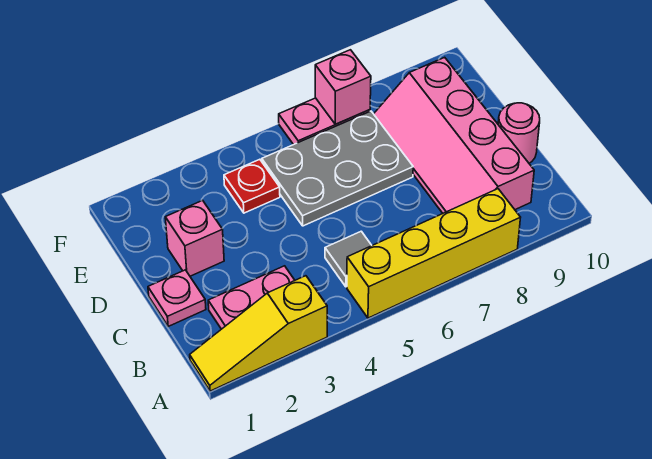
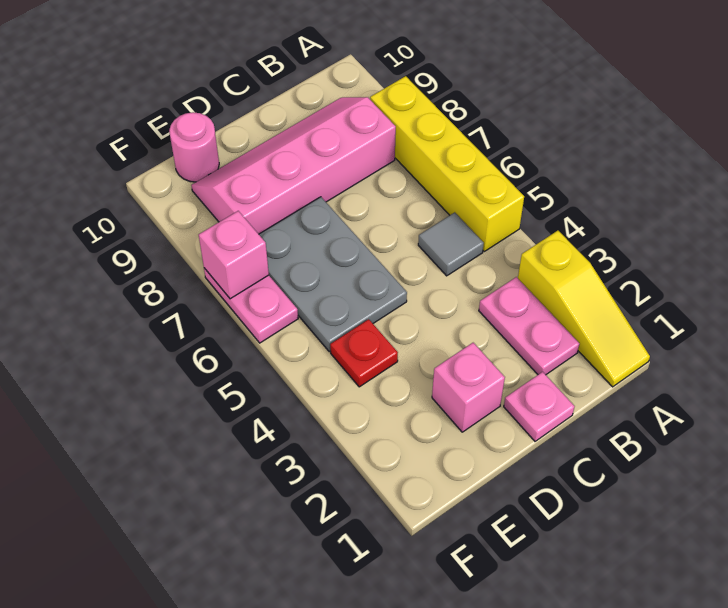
pink slope B8:E9 level 1 top 9 -> pink slope B8:E9 level 1 top 8
pink round brick C10 level 1 -> pink round brick E10 level 1

